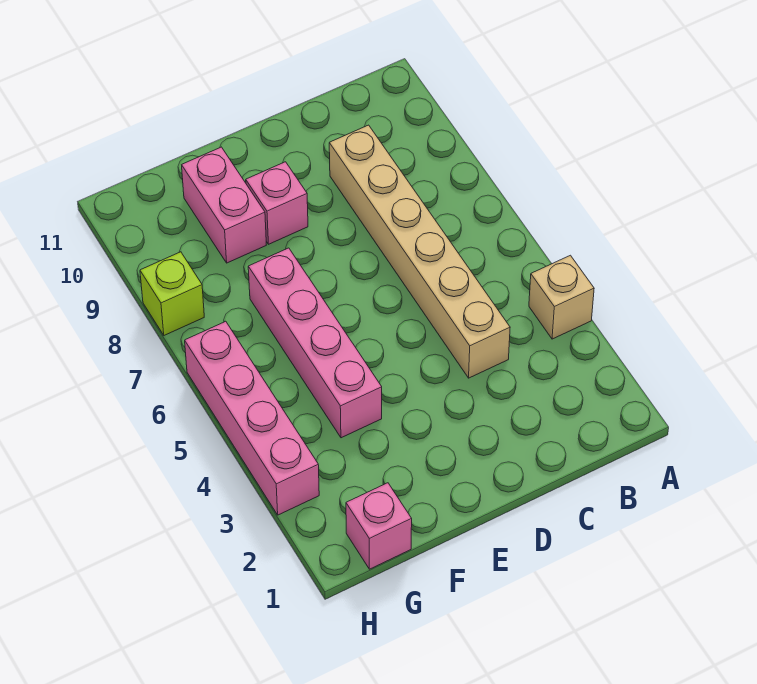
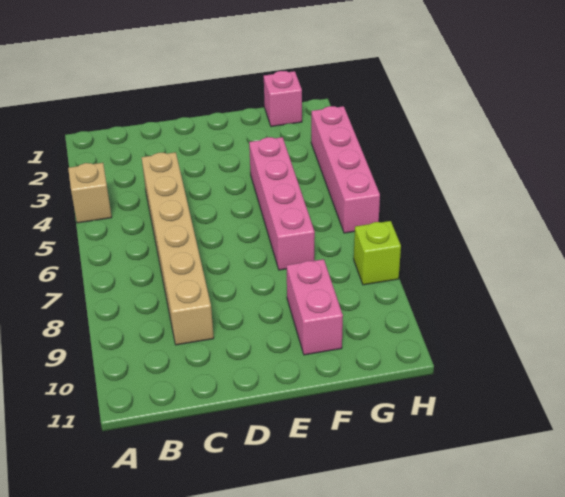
pink brick E9 level 1 -> none

